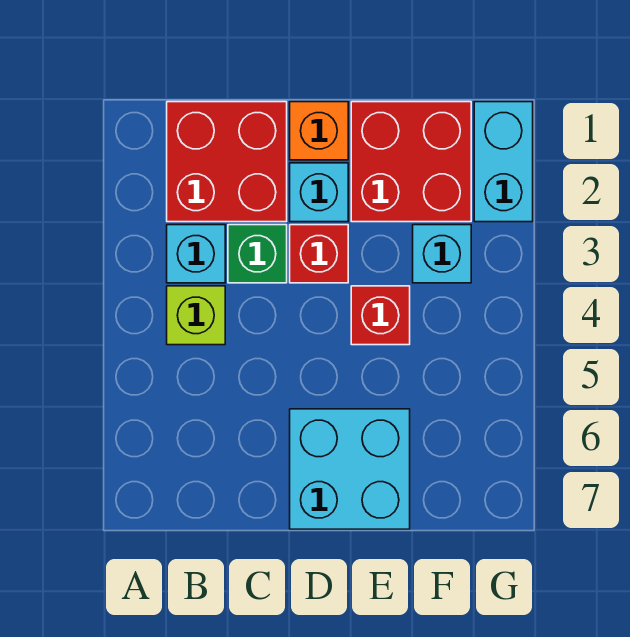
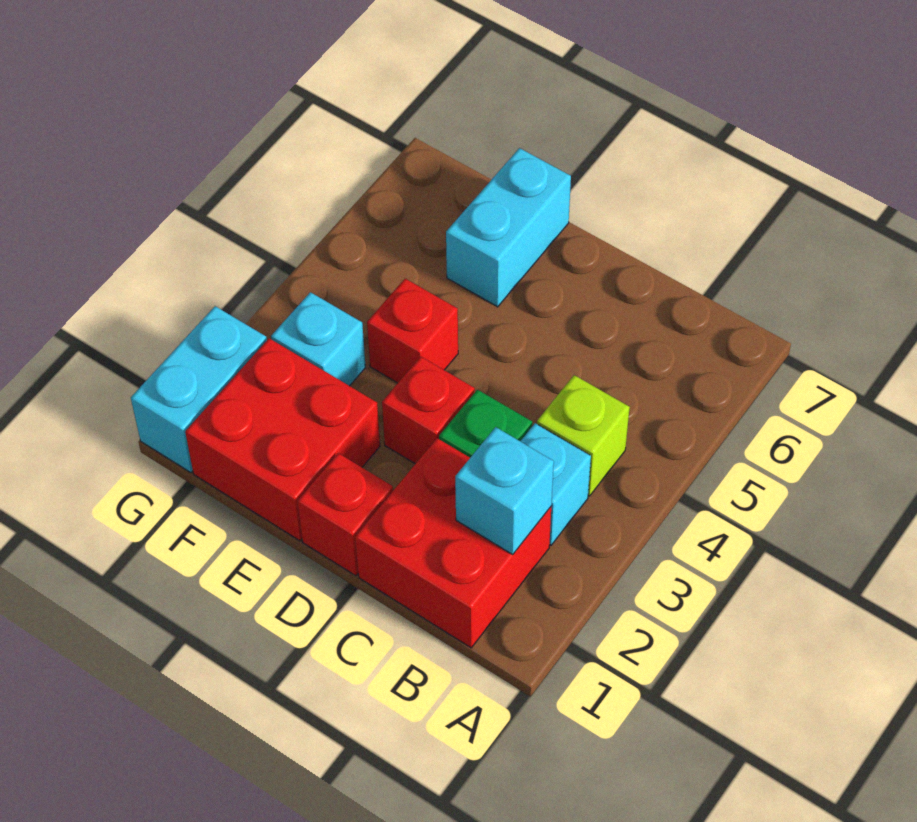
orange brick D1 level 1 -> red brick D1 level 1
cyan brick D2 level 1 -> cyan brick B2 level 2
cyan brick D6:E7 level 1 -> cyan brick E6:E7 level 1

